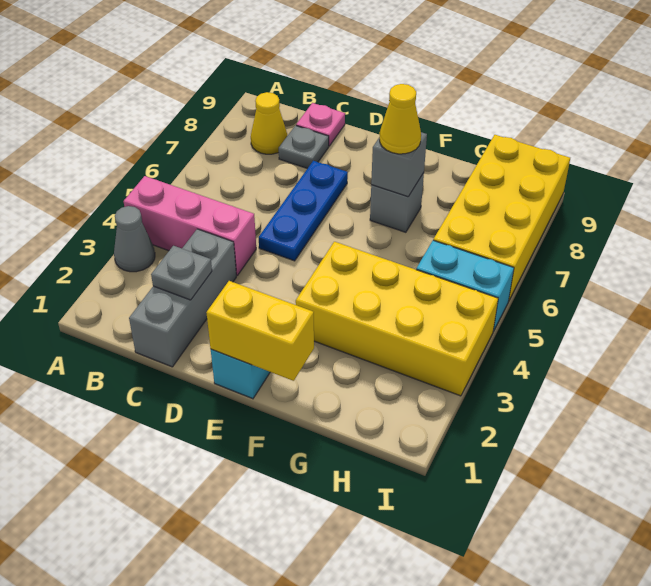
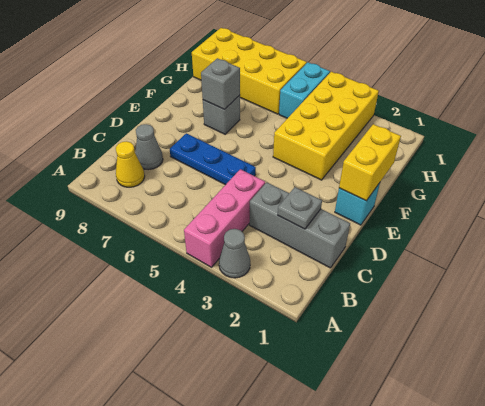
grey plate C8 level 1 -> grey cone C8 level 1
pink plate C9 level 1 -> none
yellow cone F7 level 3 -> none

